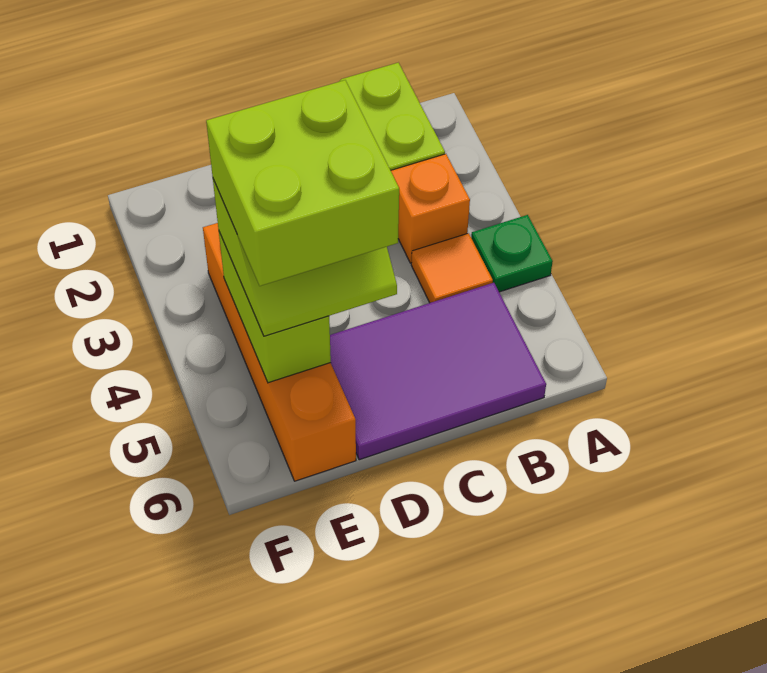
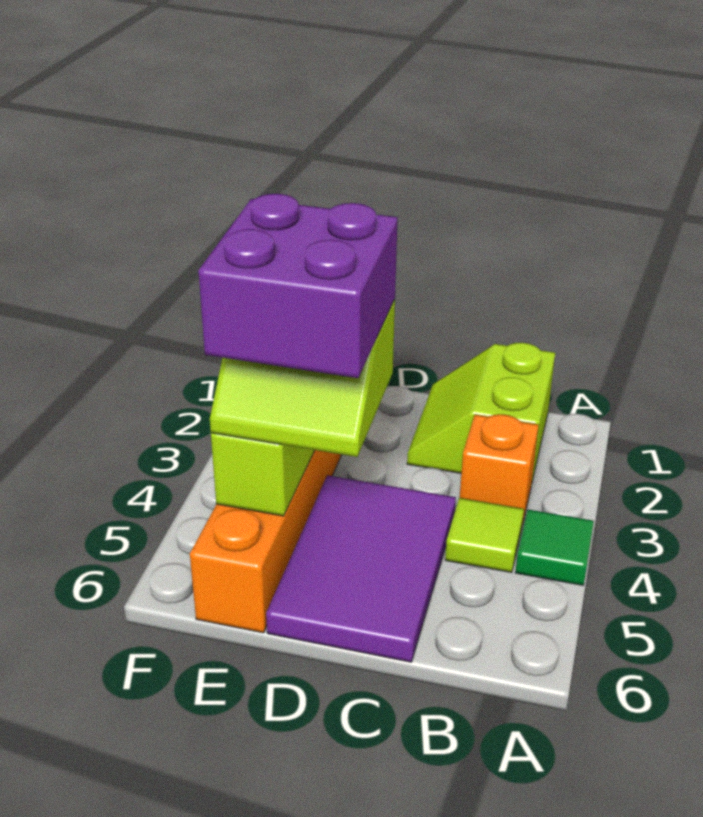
green plate A4 level 1 -> green tile A4 level 1
orange tile B4 level 1 -> lime tile B4 level 1
purple tile B5:D6 level 1 -> purple tile C4:D6 level 1
lime brick D4:E5 level 4 -> purple brick D4:E5 level 4

